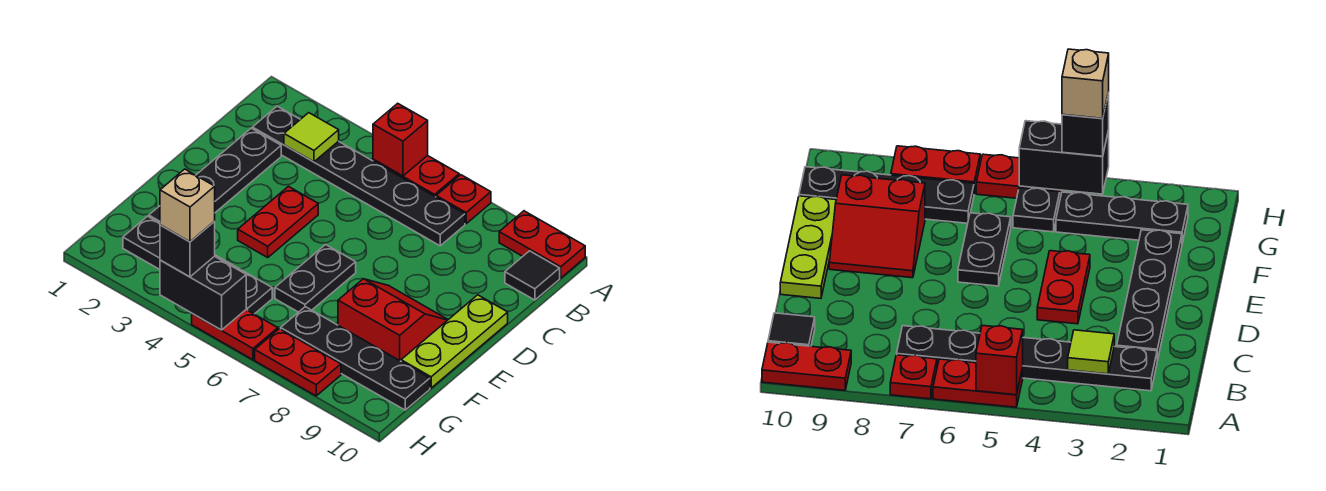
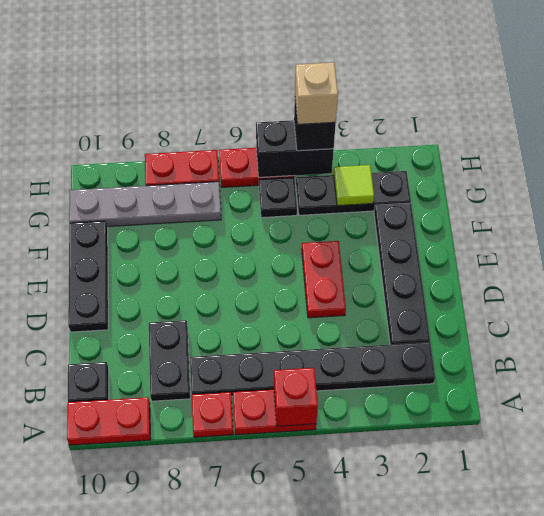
lime tile B3 level 2 -> lime tile G3 level 2
black tile B10 level 1 -> black plate B10 level 1
lime plate D10:F10 level 1 -> black plate D10:F10 level 1
black plate E6:F6 level 1 -> black plate B8:C8 level 1
red slope E8:F9 level 1 top F -> none
black plate G7:G10 level 1 -> grey plate G7:G10 level 1

